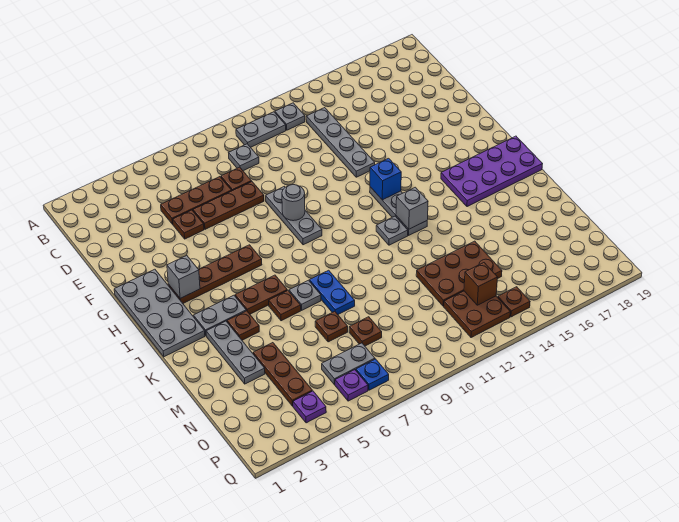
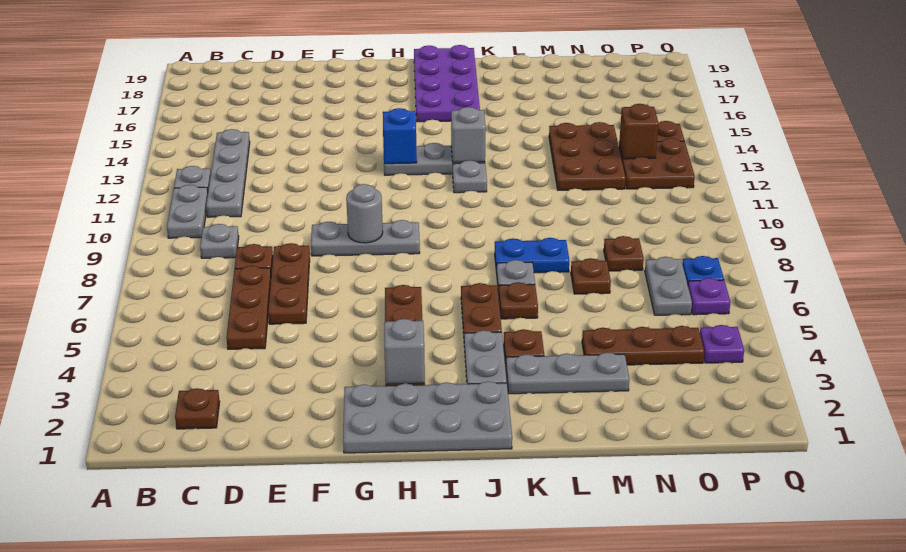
grey plate C13:F13 level 1 -> grey plate C11:C14 level 1
brown plate E5 level 1 -> brown plate C2 level 1

